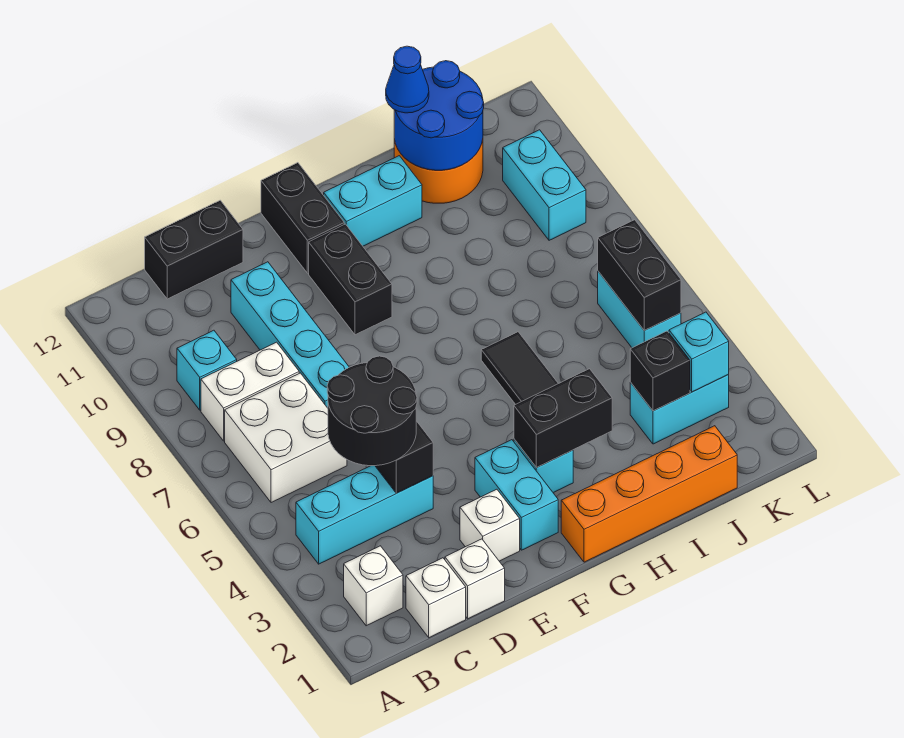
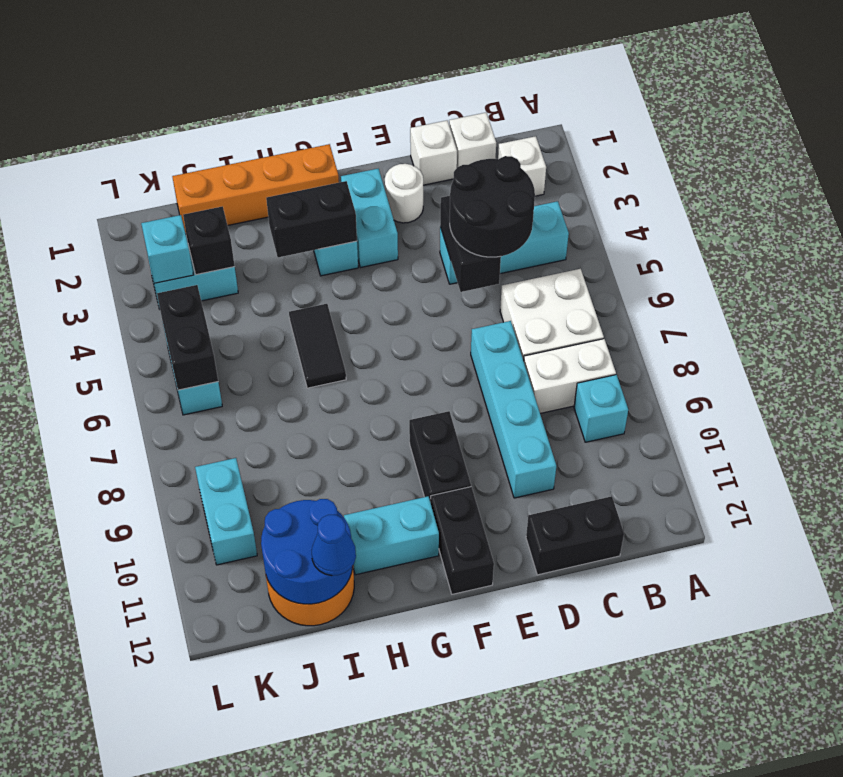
white brick E2 level 1 -> white round brick E2 level 1

